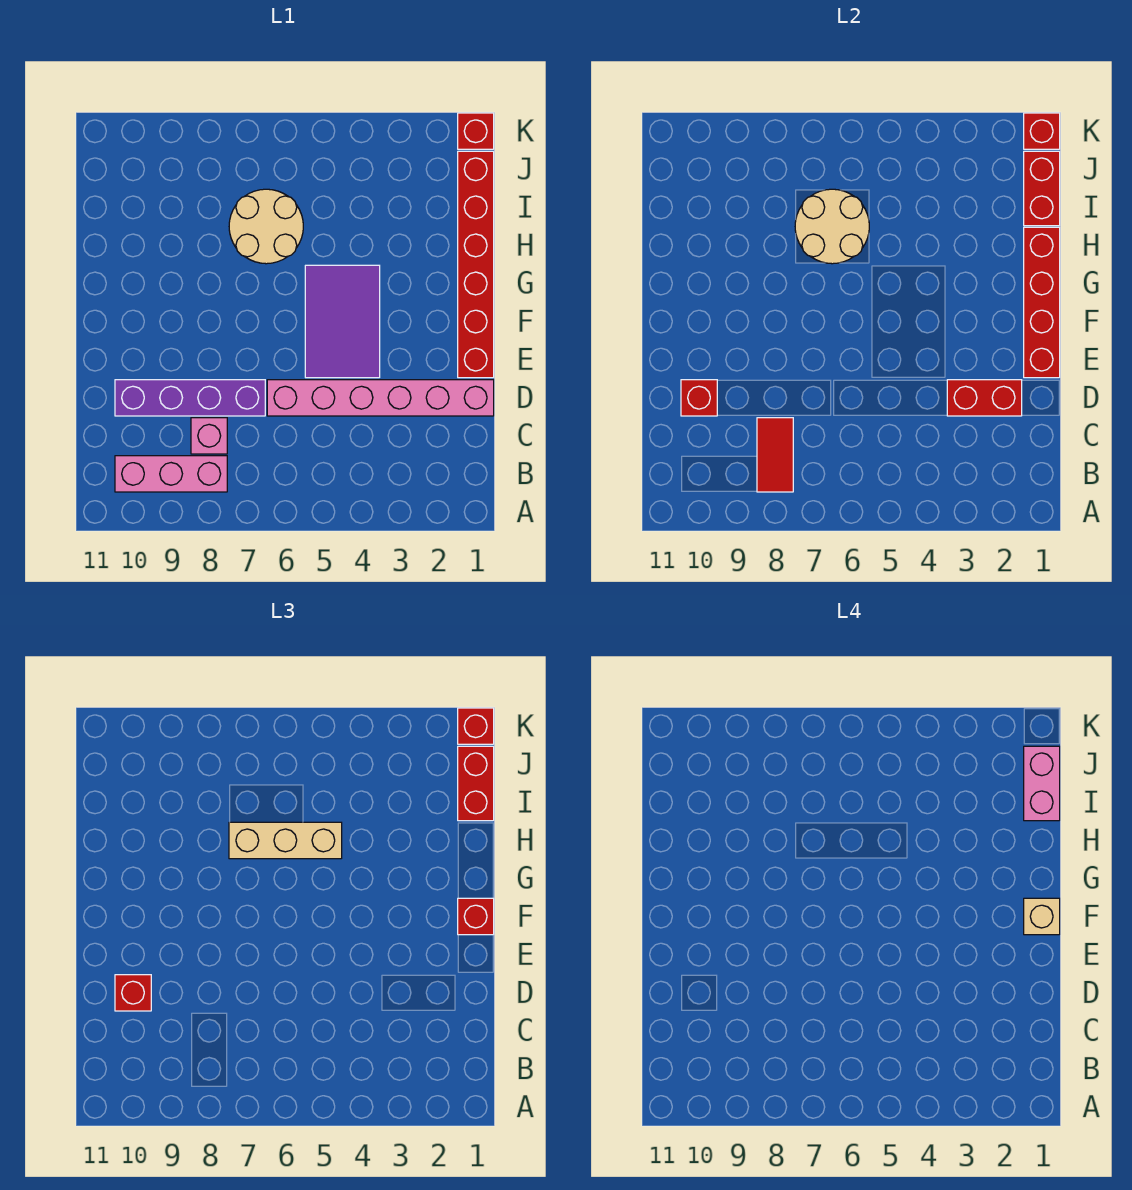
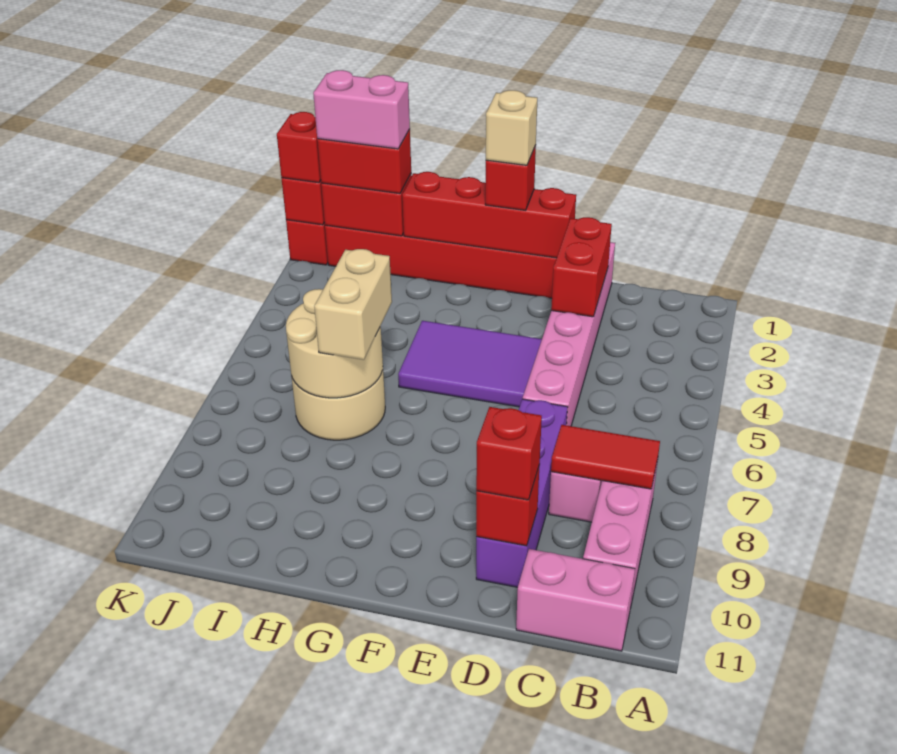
none -> pink brick B11:C11 level 1
tan brick H5:H7 level 3 -> tan brick H6:H7 level 3

